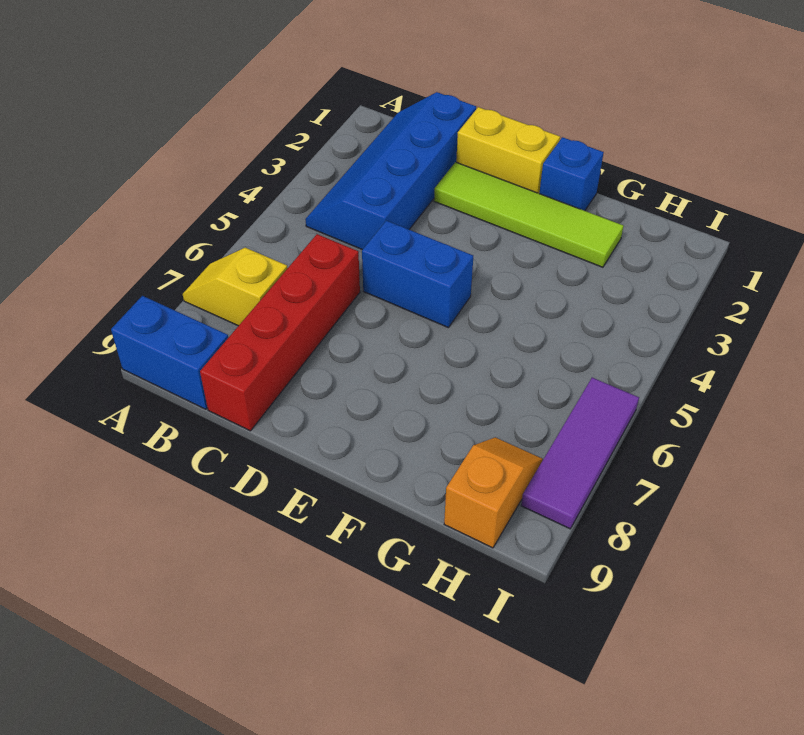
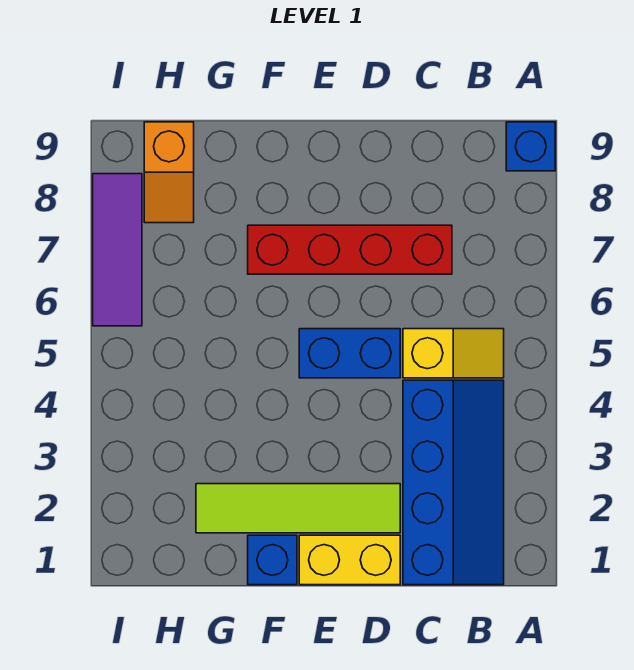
yellow slope A7:B7 level 1 top B -> yellow slope B5:C5 level 1 top C
blue brick A9:B9 level 1 -> blue brick A9 level 1
red brick C6:C9 level 1 -> red brick C7:F7 level 1

